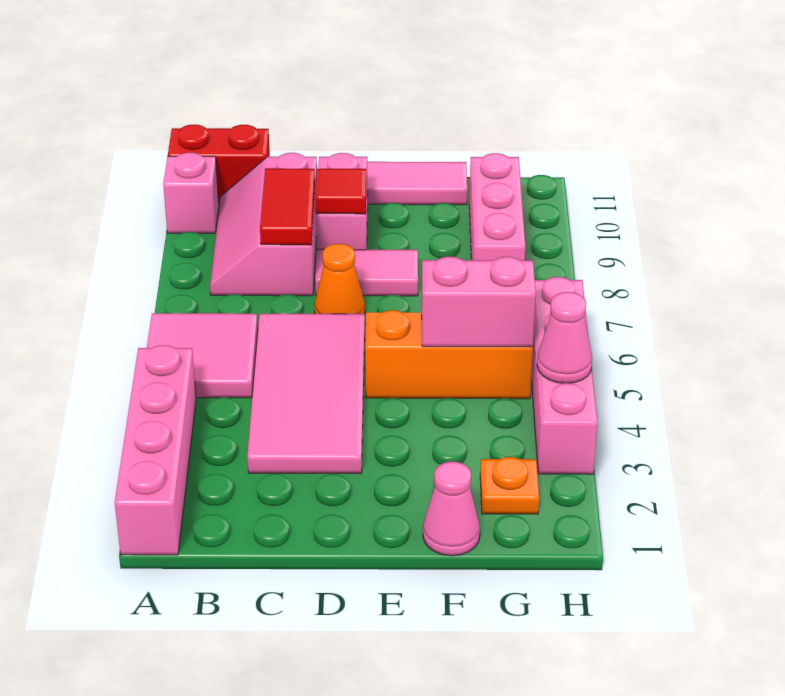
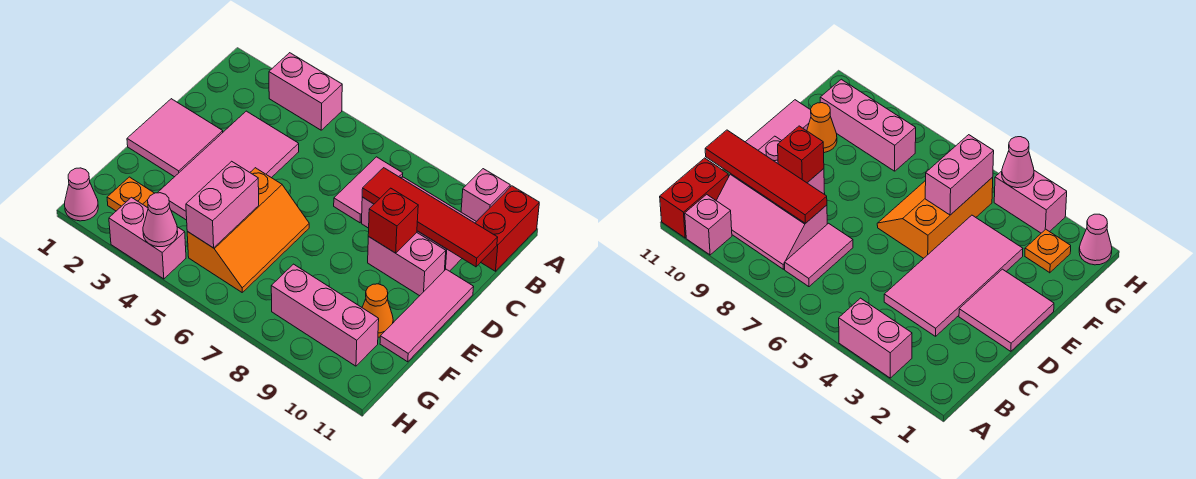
pink brick A1:A4 level 1 -> pink brick A3:A4 level 1
pink tile A5:B6 level 1 -> pink tile D1:E2 level 1
pink tile C3:D6 level 1 -> pink tile C3:F4 level 1
red tile C8:C9 level 2 -> red tile C8:C11 level 2
orange cone D7 level 1 -> orange cone F10 level 1
pink tile D8:E8 level 1 -> pink tile B7:C7 level 1
red tile D9 level 2 -> red brick D9 level 2
pink cone F1 level 1 -> pink cone H1 level 1
pink brick H3:H6 level 1 -> pink brick H3:H4 level 1

